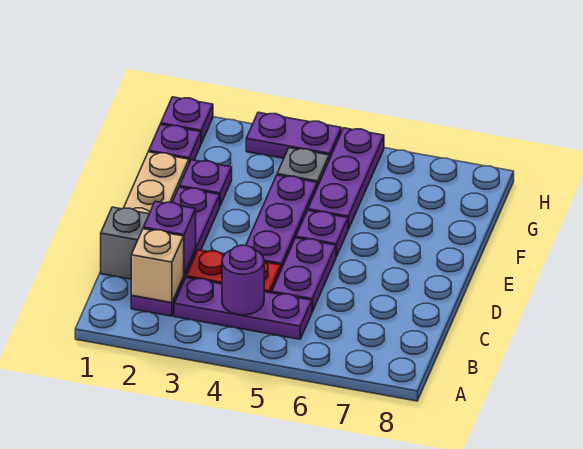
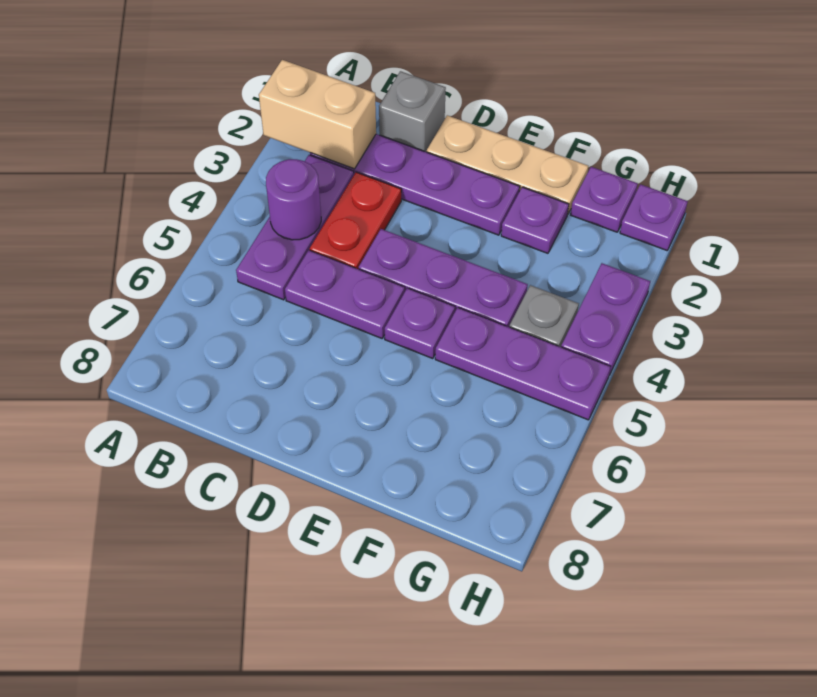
tan brick B2 level 2 -> tan brick A2:B2 level 2
purple brick C2 level 2 -> none

